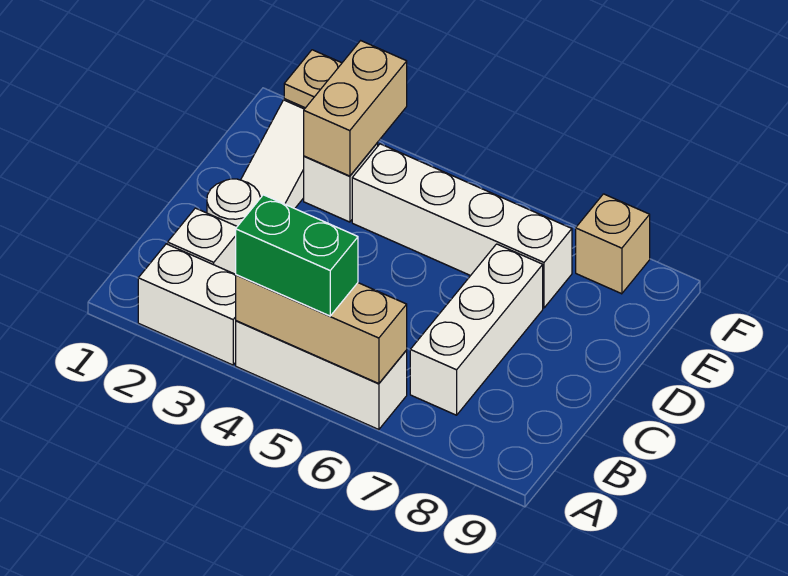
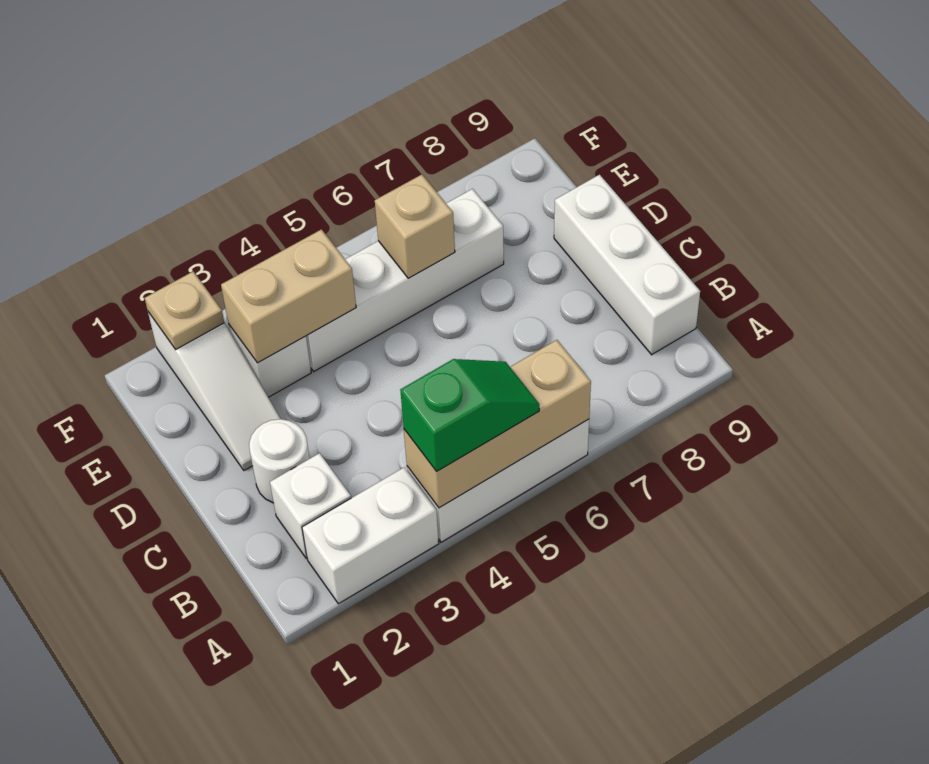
green brick A4:A5 level 3 -> green slope A4:A5 level 3 top 4
white brick B7:D7 level 1 -> white brick B9:D9 level 1
tan brick E3:F3 level 2 -> tan brick E3:E4 level 2
tan brick F8 level 1 -> tan brick E6 level 2

